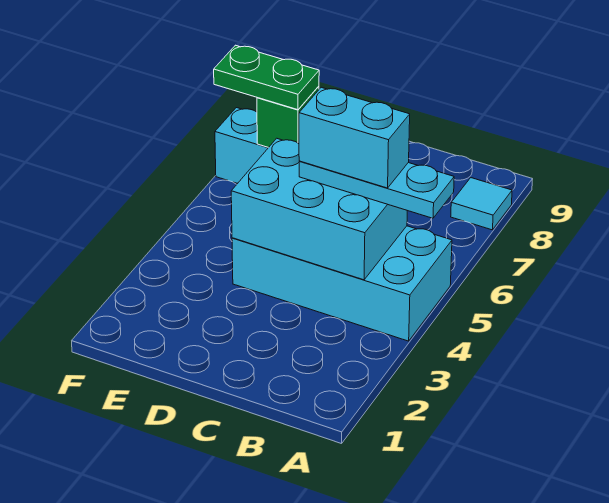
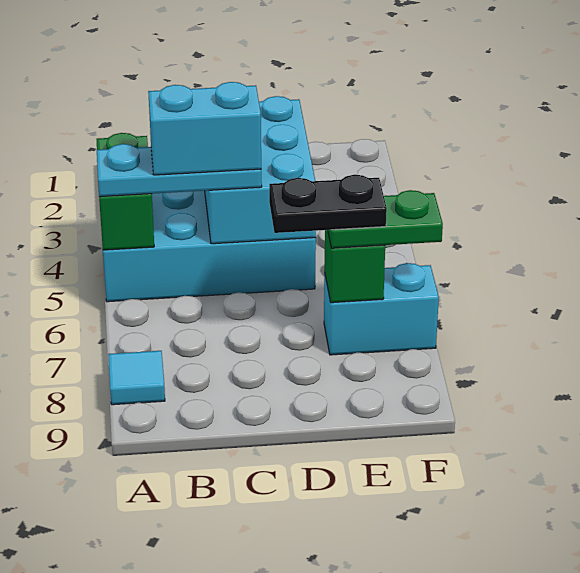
none -> green brick A4:A5 level 2
cyan brick B4:D5 level 2 -> cyan brick C3:D5 level 2
none -> black plate D7:E7 level 4

